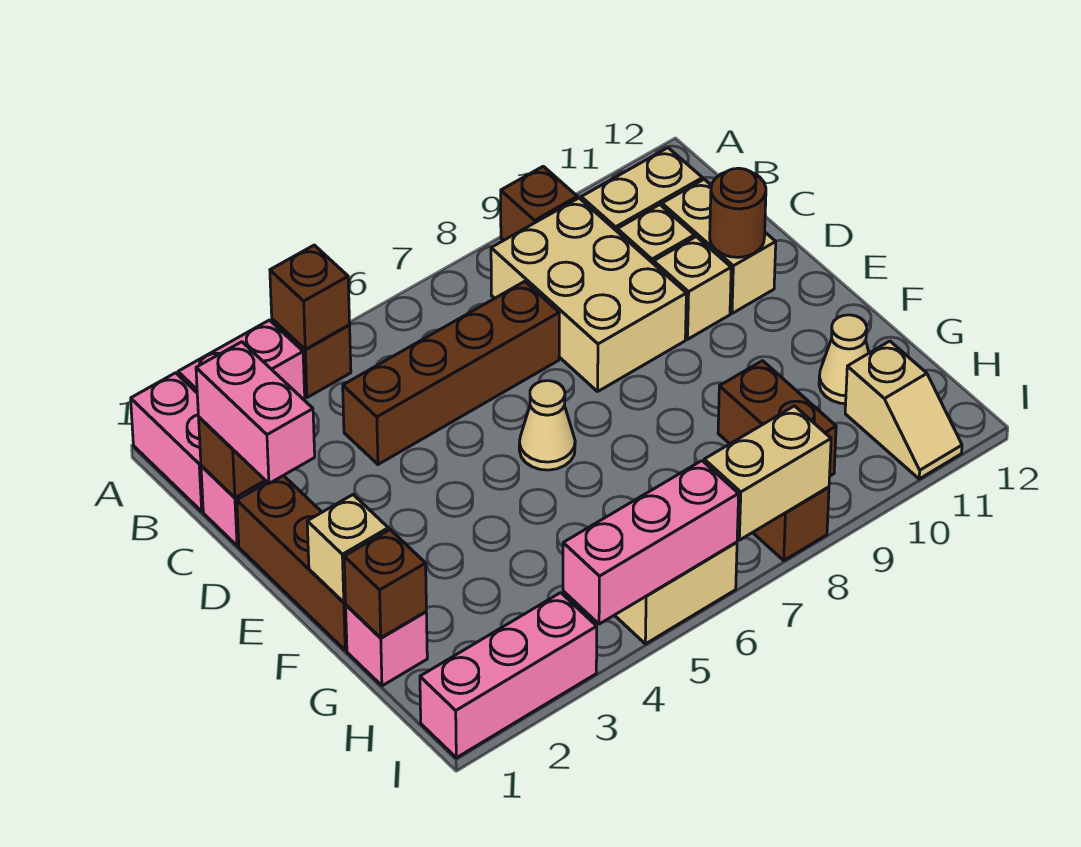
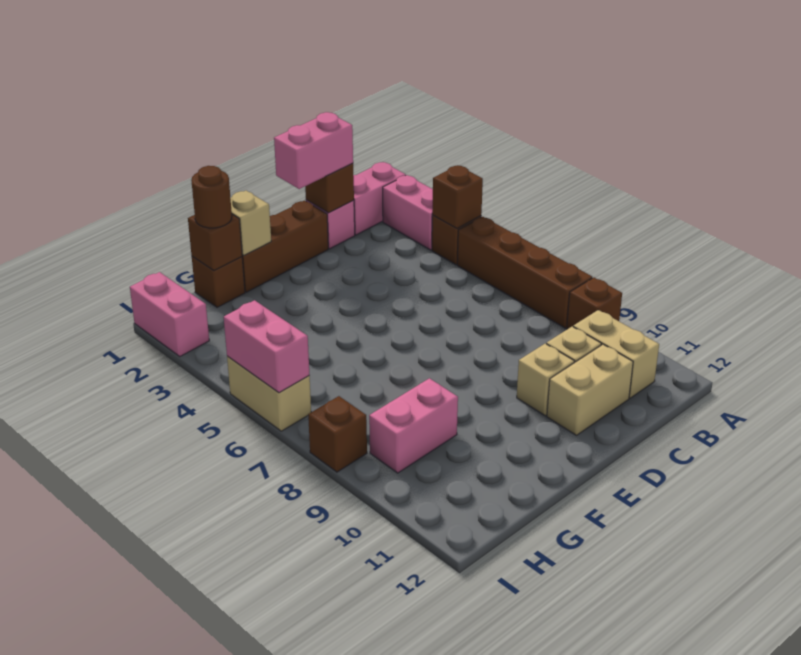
tan brick B8:D9 level 1 -> none
brown brick C4:C7 level 1 -> brown brick A5:A8 level 1
brown round brick D11 level 2 -> brown round brick G1 level 3
tan cone E6 level 1 -> none
pink brick G1 level 1 -> brown brick G1 level 1
brown brick G9:H9 level 1 -> pink brick G9:H9 level 1
tan cone G11 level 1 -> none
tan slope H11:I11 level 1 top H -> none
pink brick I1:I3 level 1 -> pink brick I1:I2 level 1
pink brick I4:I6 level 2 -> pink brick I5:I6 level 2
tan brick I7:I8 level 2 -> none

